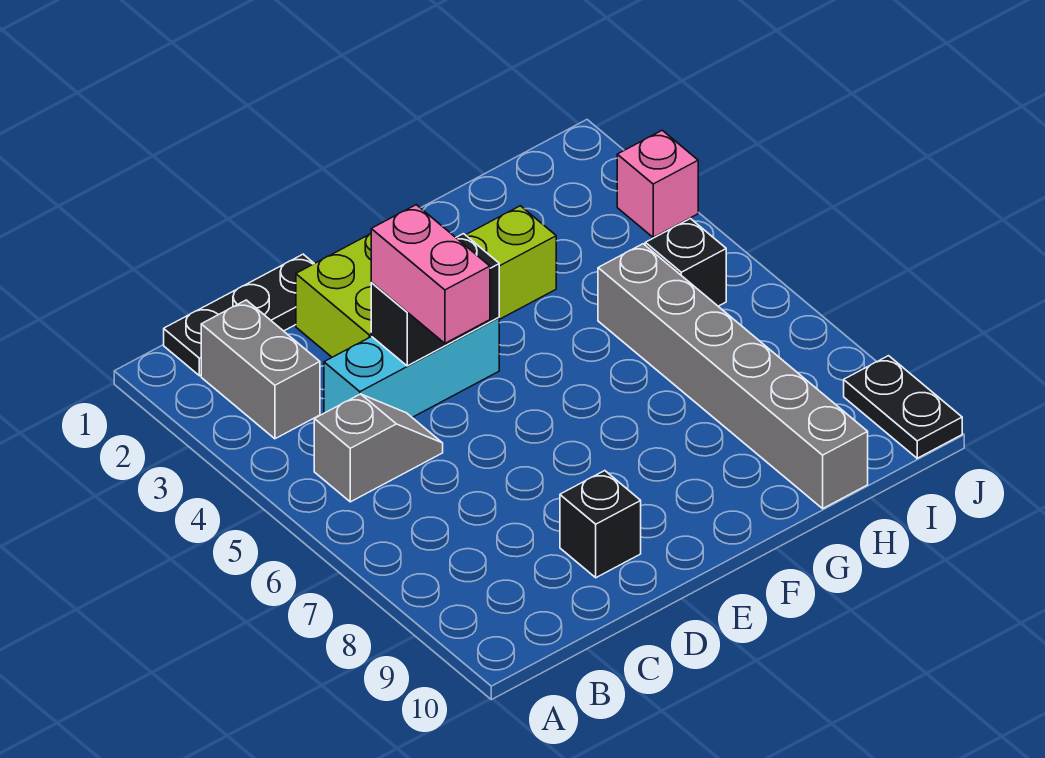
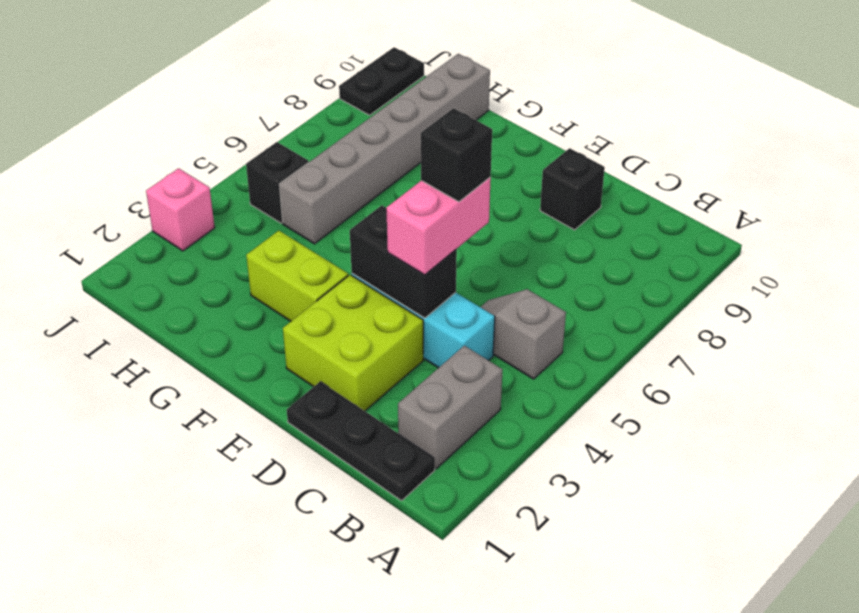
none -> black brick D5 level 4

